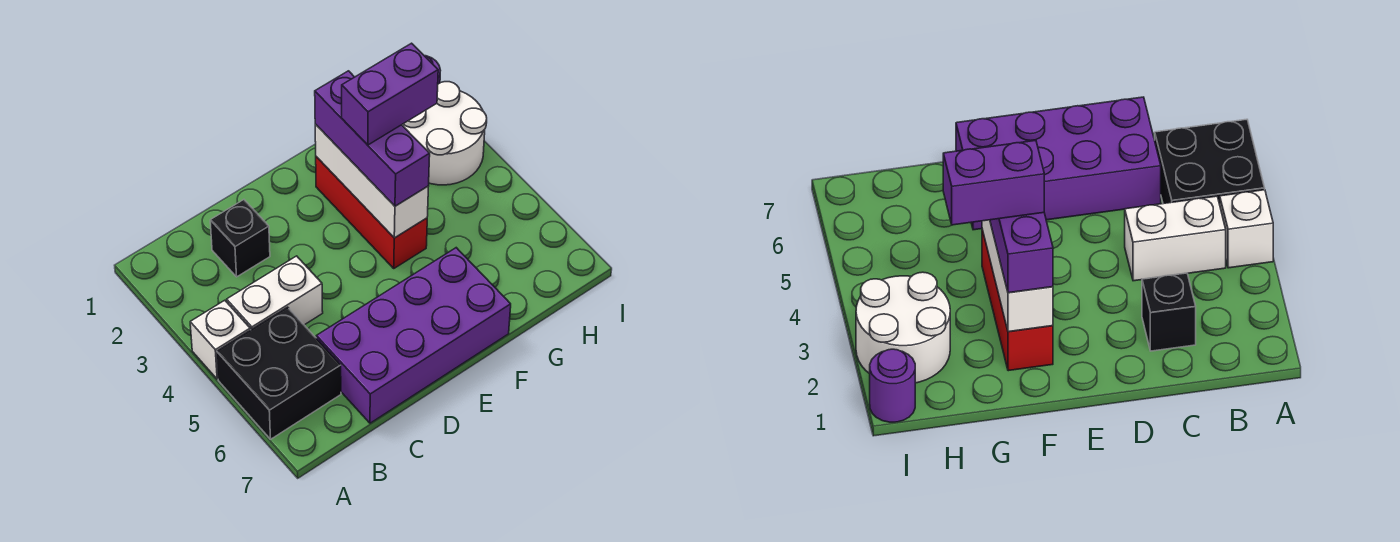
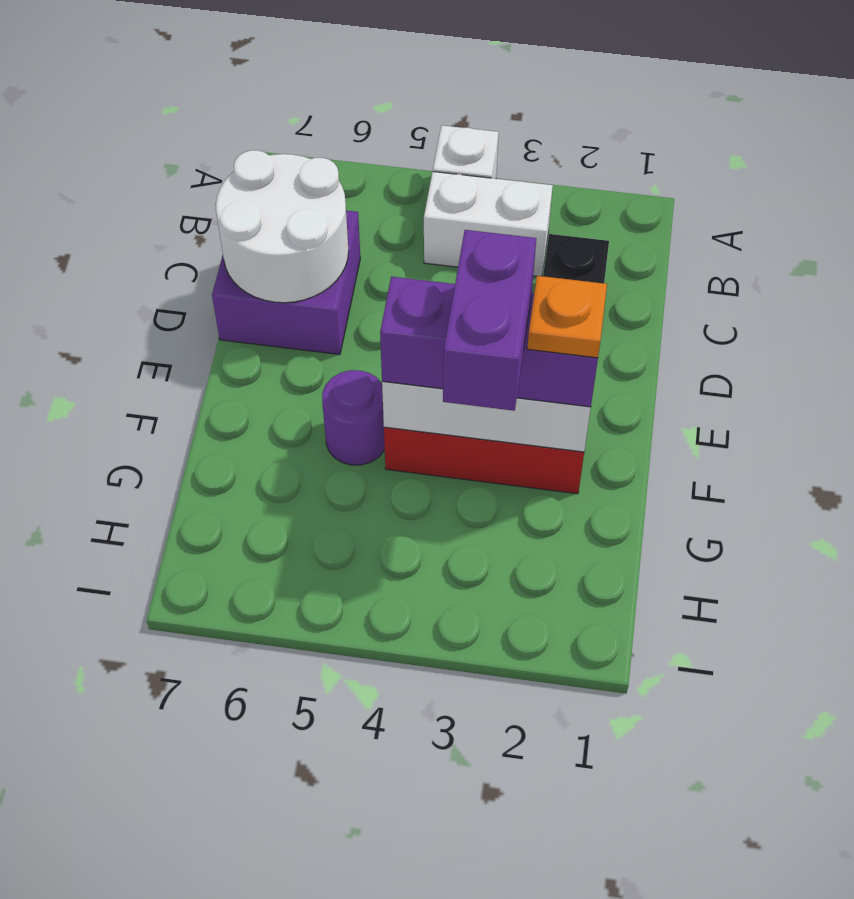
black brick A5:B6 level 1 -> none
white brick B4:C4 level 1 -> white brick B3:B4 level 1
purple brick C6:F7 level 1 -> purple brick C6:D7 level 1
none -> orange plate F2 level 4
white round brick H2:I3 level 1 -> white round brick C6:D7 level 2
purple round brick I1 level 1 -> purple round brick F5 level 1

